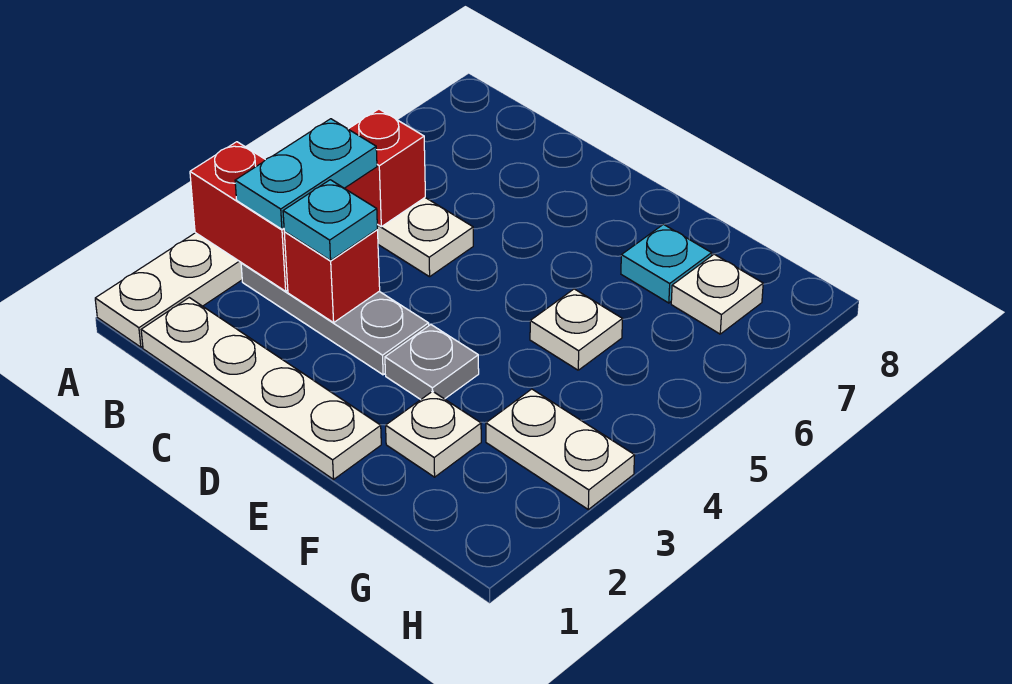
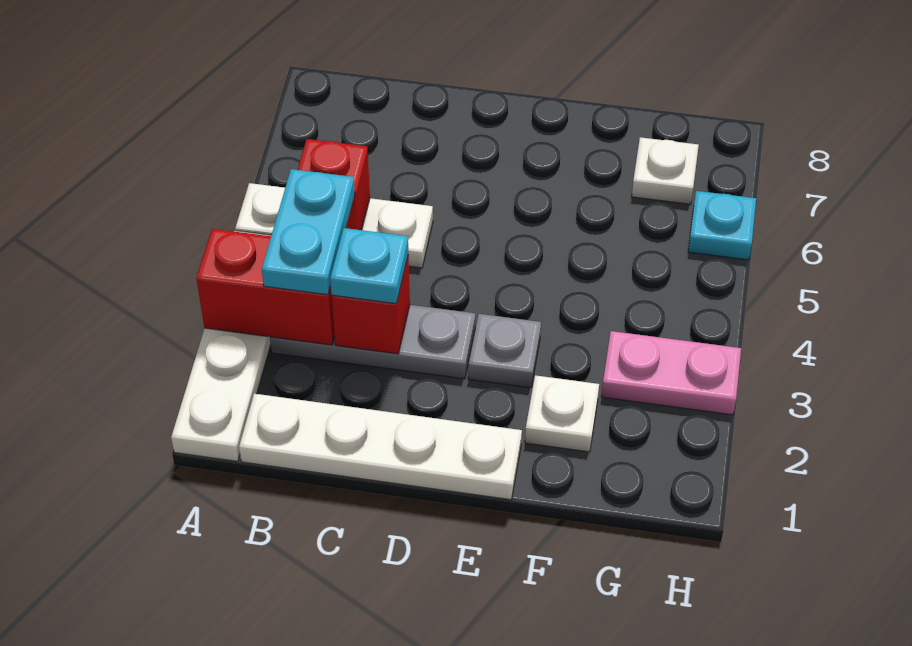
white plate F5 level 1 -> none
cyan plate F7 level 1 -> cyan plate H6 level 1
white plate G3:H3 level 1 -> pink plate G3:H3 level 1

